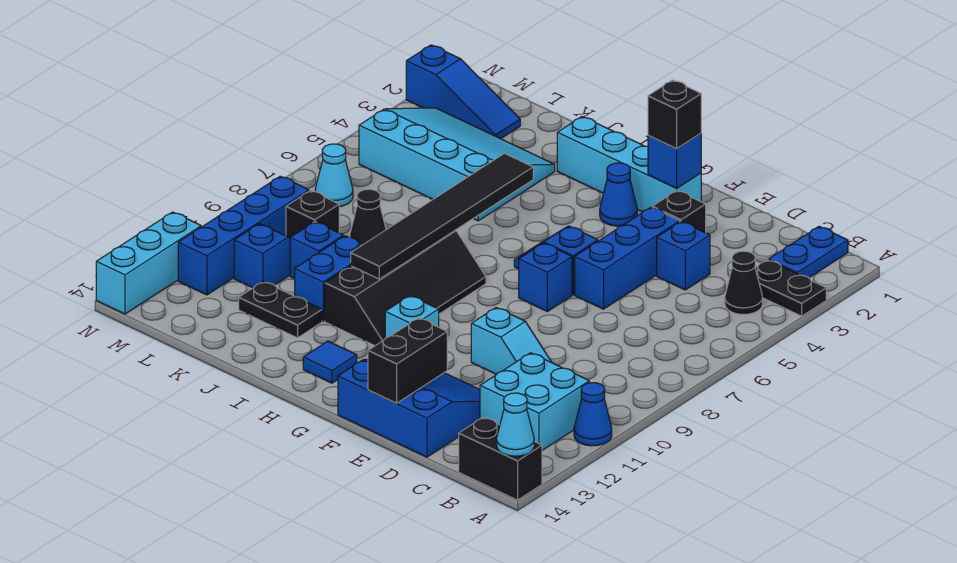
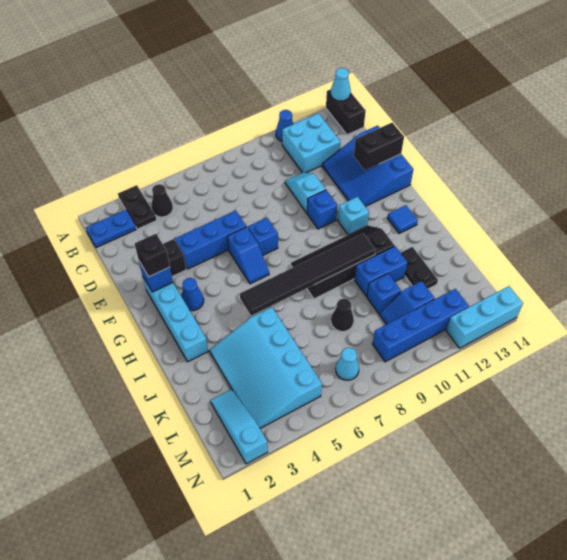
blue brick D4 level 1 -> blue brick F10 level 1
blue slope L2:N2 level 1 top N -> cyan slope L2:N2 level 1 top N
black brick L9 level 1 -> none

